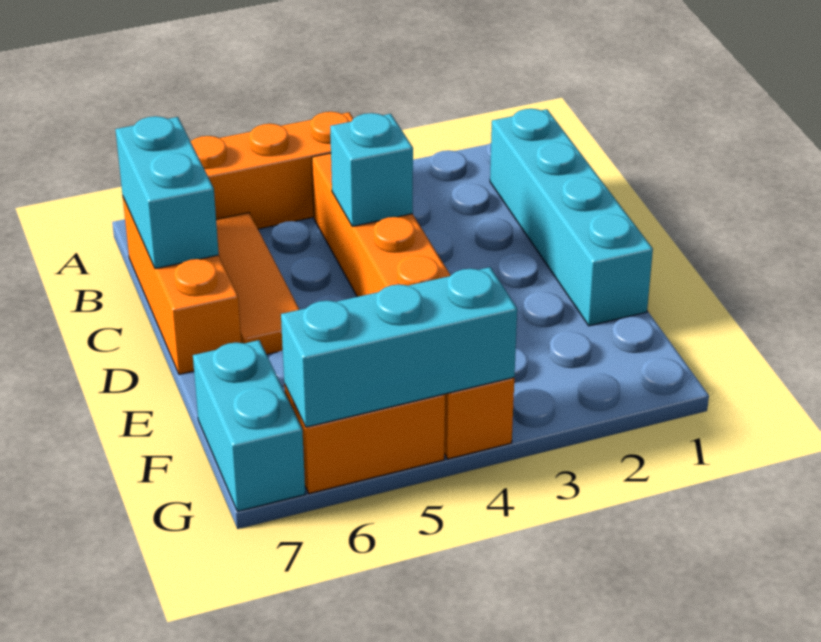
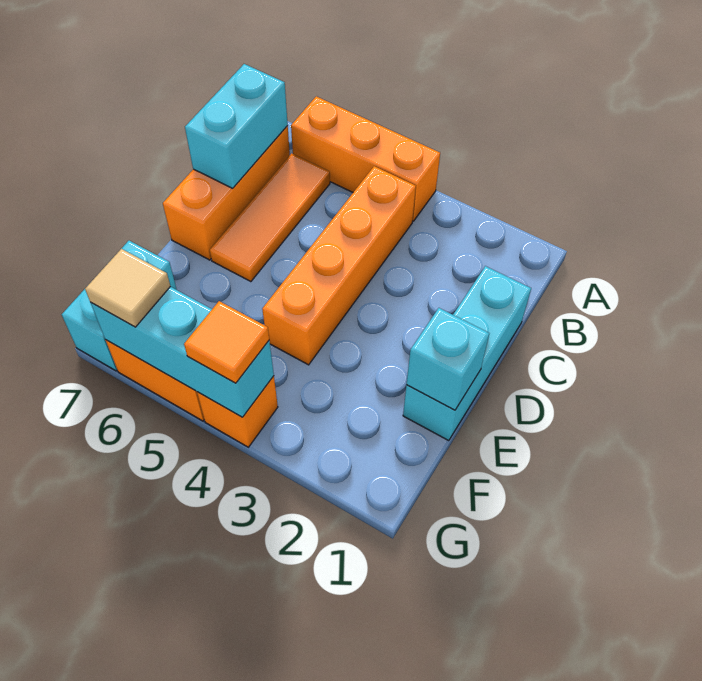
cyan brick B1:E1 level 1 -> cyan brick C1:E1 level 1
cyan brick C4 level 2 -> cyan brick E1 level 2
none -> orange tile G4 level 3
none -> tan tile G6 level 3

